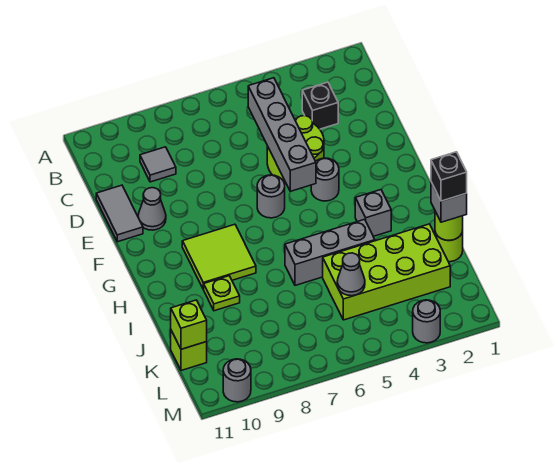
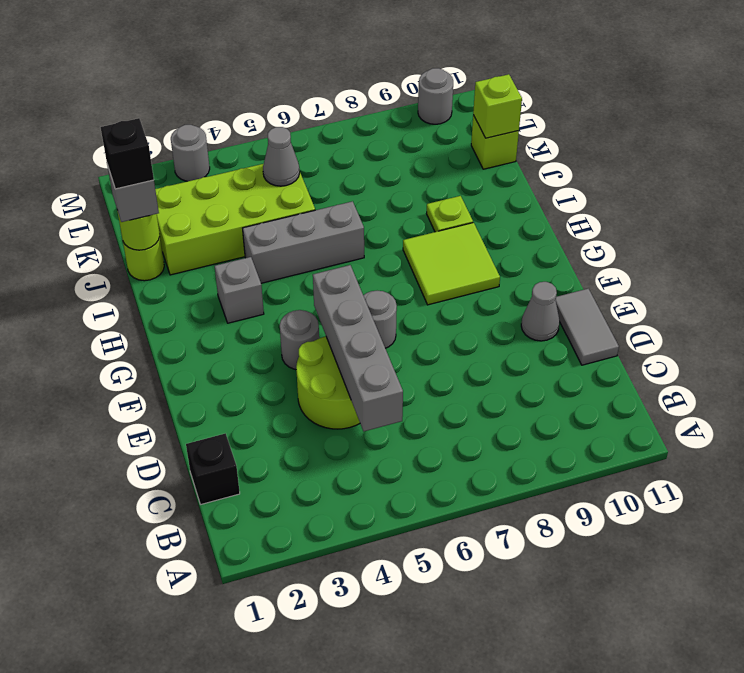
black brick C3 level 1 -> black brick C1 level 1
grey tile C9 level 1 -> none

